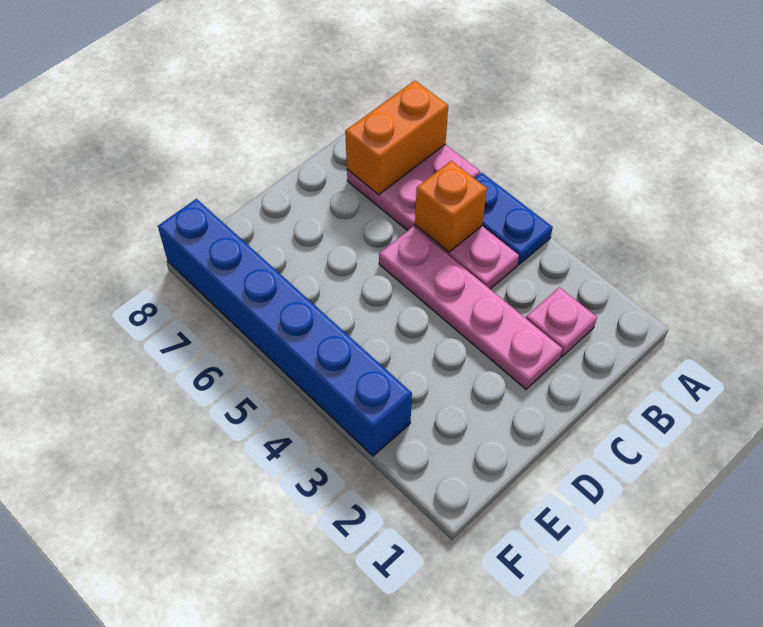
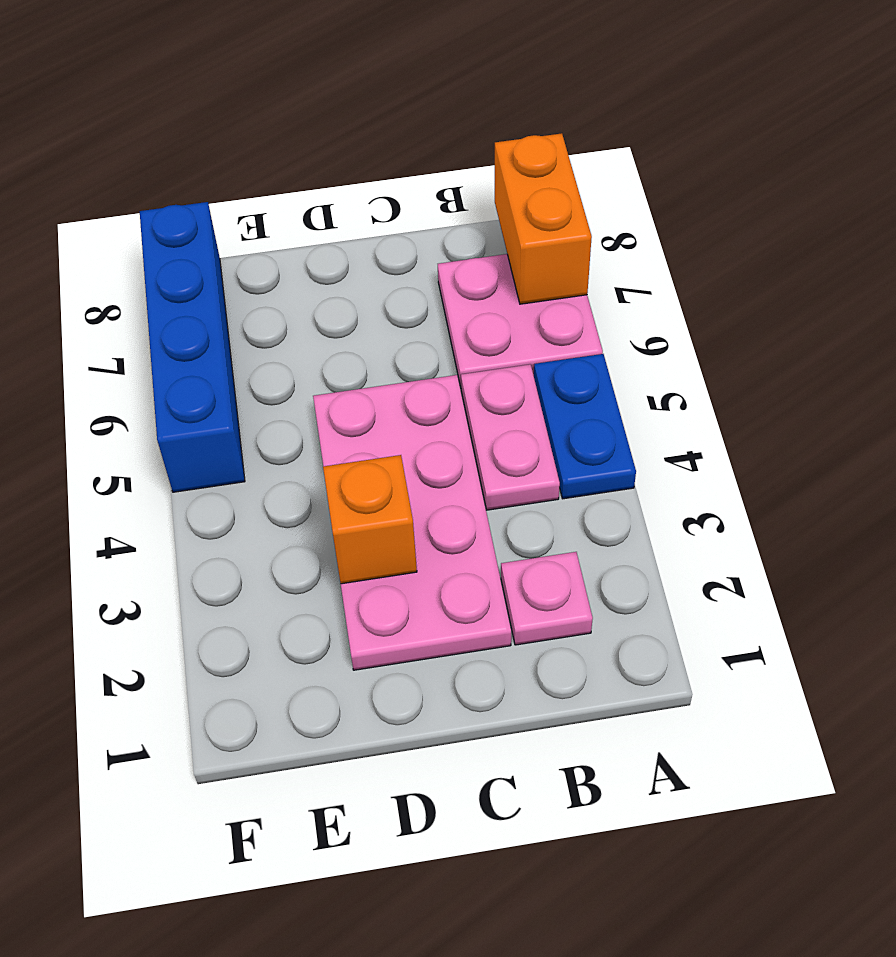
orange brick A7:B7 level 2 -> orange brick A7:A8 level 2
orange brick B5 level 2 -> orange brick D3 level 2
pink plate C2:C5 level 1 -> pink plate C2:D5 level 1
blue brick F3:F8 level 1 -> blue brick F5:F8 level 1

